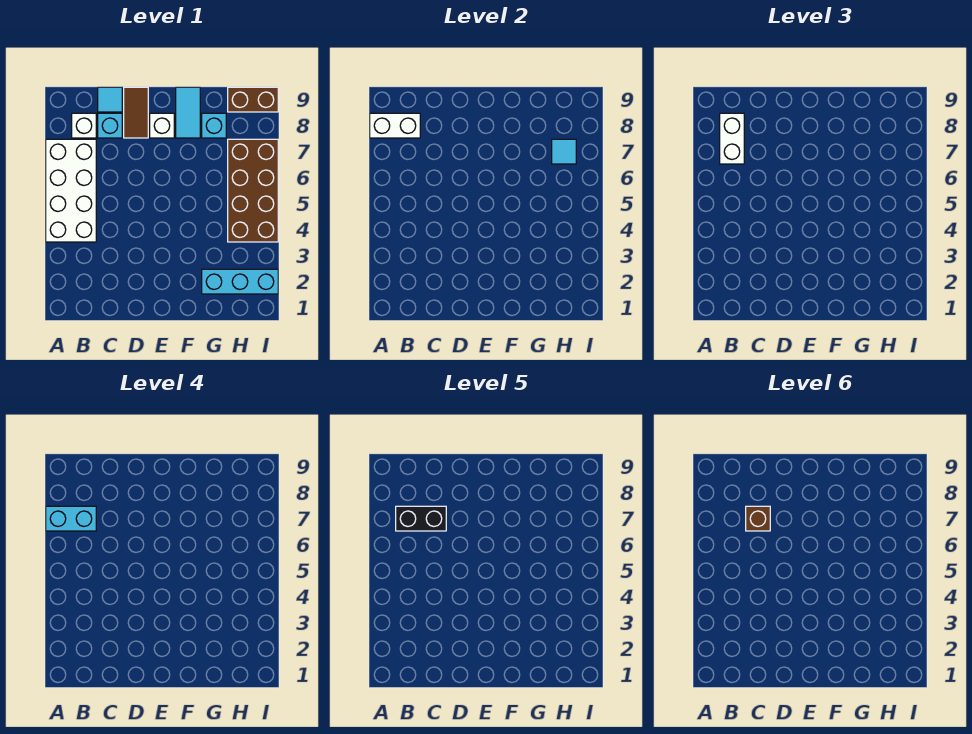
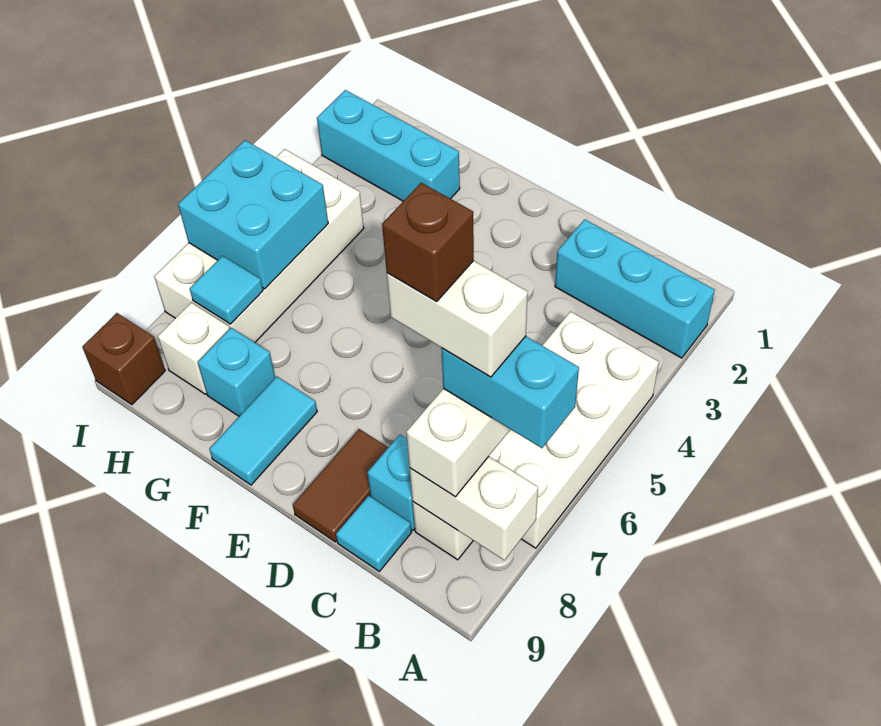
none -> cyan brick A2:C2 level 1
black brick B7:C7 level 5 -> white brick B7:C7 level 5
white brick E8 level 1 -> white brick H8 level 1
brown brick H4:I7 level 1 -> white brick H4:I7 level 1
none -> cyan brick H5:I6 level 2
brown brick H9:I9 level 1 -> brown brick I9 level 1

